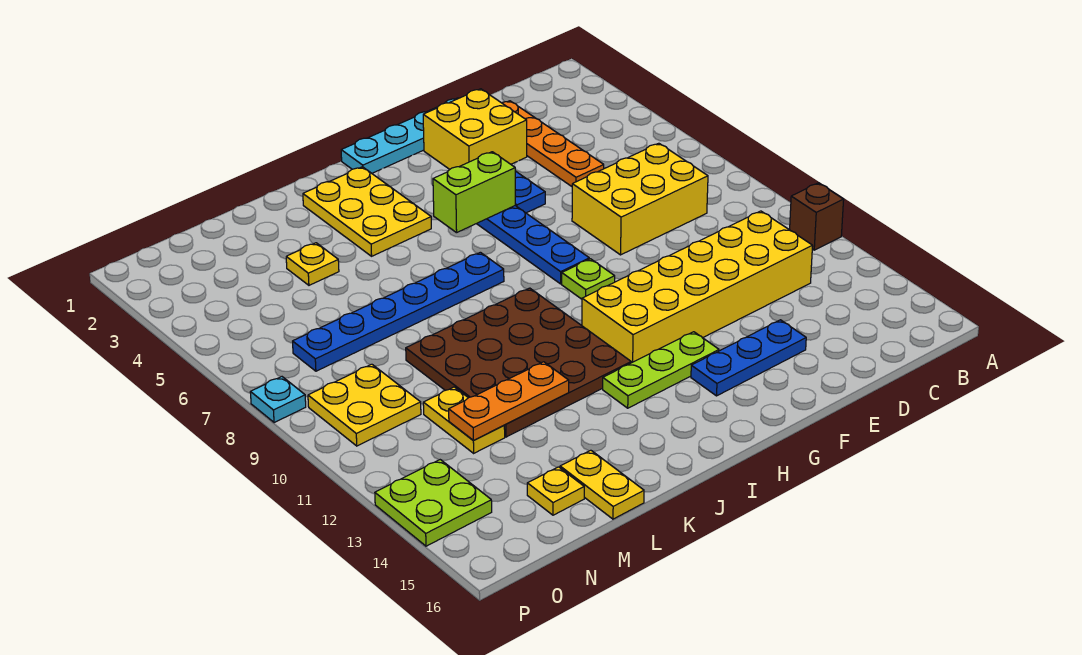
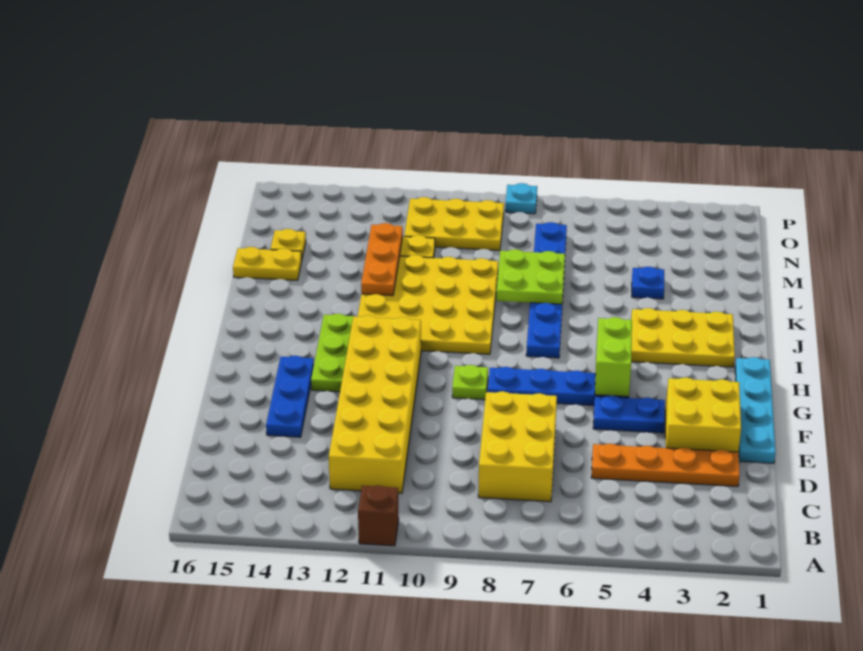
brown plate I9:L12 level 1 -> yellow plate I9:L12 level 1
yellow plate L4 level 1 -> blue plate L4 level 1
yellow plate N9:O10 level 1 -> yellow plate N9:O11 level 1
lime plate O13:P14 level 1 -> lime plate K7:L8 level 2

